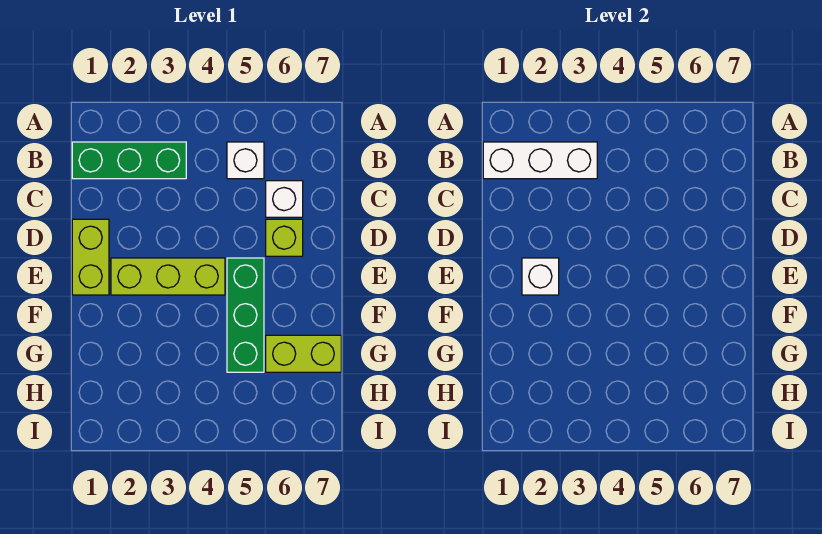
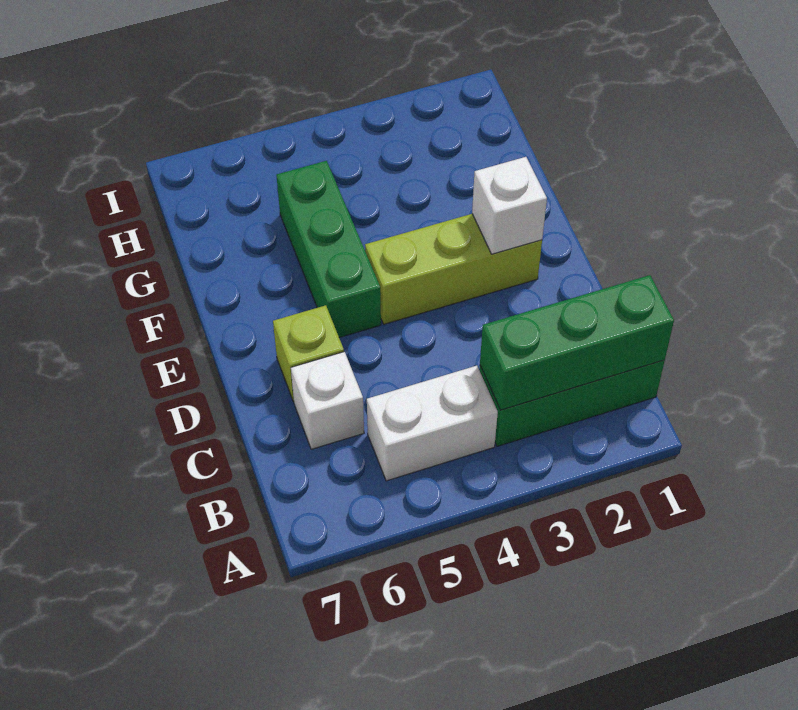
white brick B1:B3 level 2 -> green brick B1:B3 level 2
white brick B5 level 1 -> white brick B4:B5 level 1
lime brick D1:E1 level 1 -> none
lime brick G6:G7 level 1 -> none

